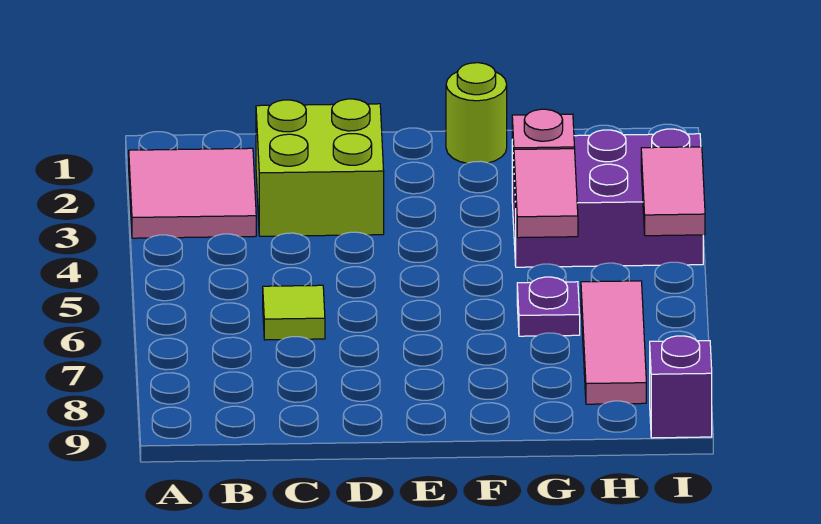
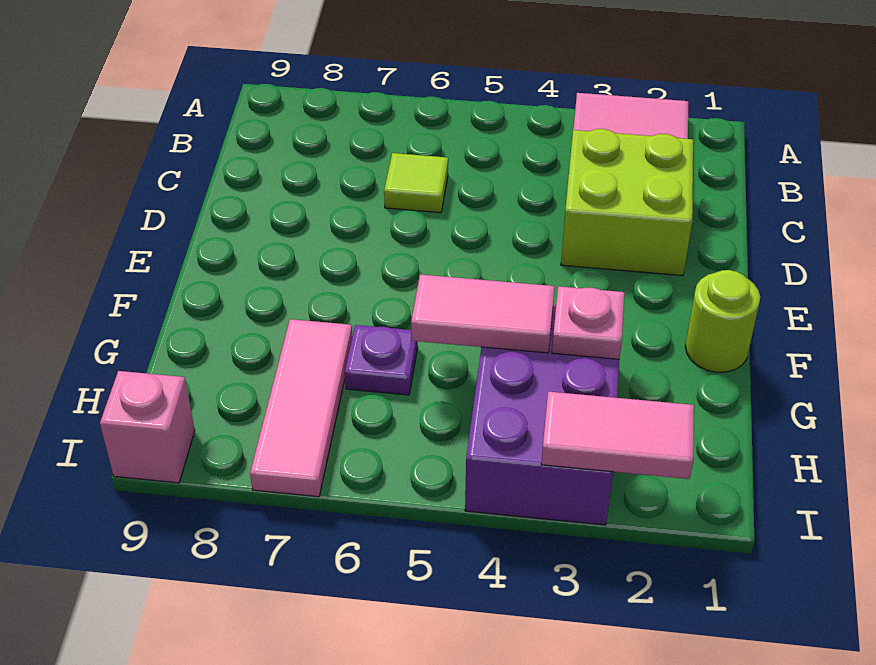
pink tile H6:H8 level 1 -> pink tile G7:I7 level 1
pink tile I4:I5 level 2 -> pink tile I2:I3 level 2
purple brick I9 level 1 -> pink brick I9 level 1

